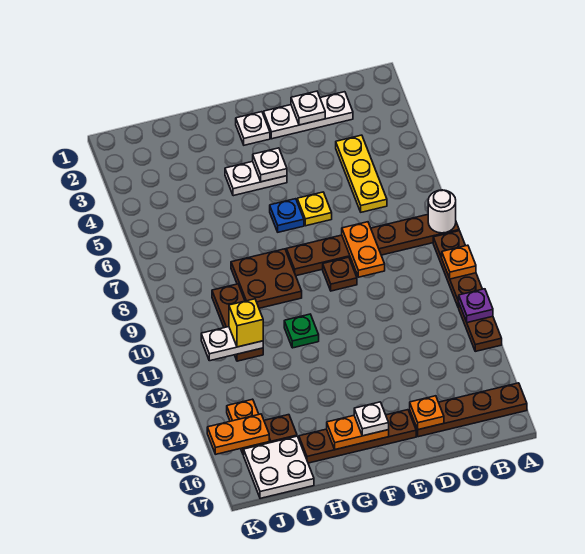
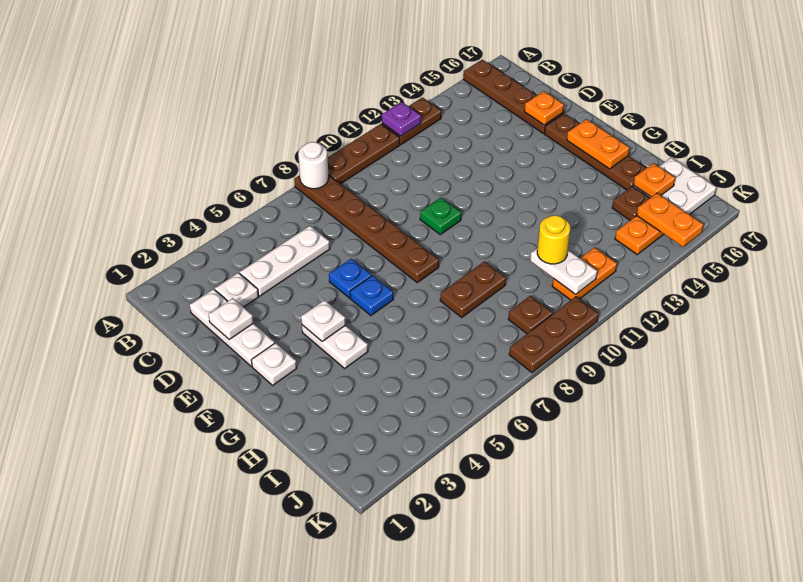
orange plate A10 level 2 -> orange plate I16 level 2
yellow plate C4:C6 level 1 -> white plate C4:C6 level 1
orange plate D8:D9 level 2 -> orange plate J11:J12 level 1
yellow plate E6 level 1 -> blue plate E6 level 1
brown plate E9 level 1 -> brown plate J9 level 1
white plate F16 level 3 -> white plate C3 level 1
brown plate G8:H9 level 1 -> brown plate H8:H9 level 1
green plate G11 level 1 -> green plate E10 level 1
brown plate I9:I11 level 1 -> brown plate K8:K10 level 1
yellow brick I11 level 3 -> yellow round brick I11 level 3

